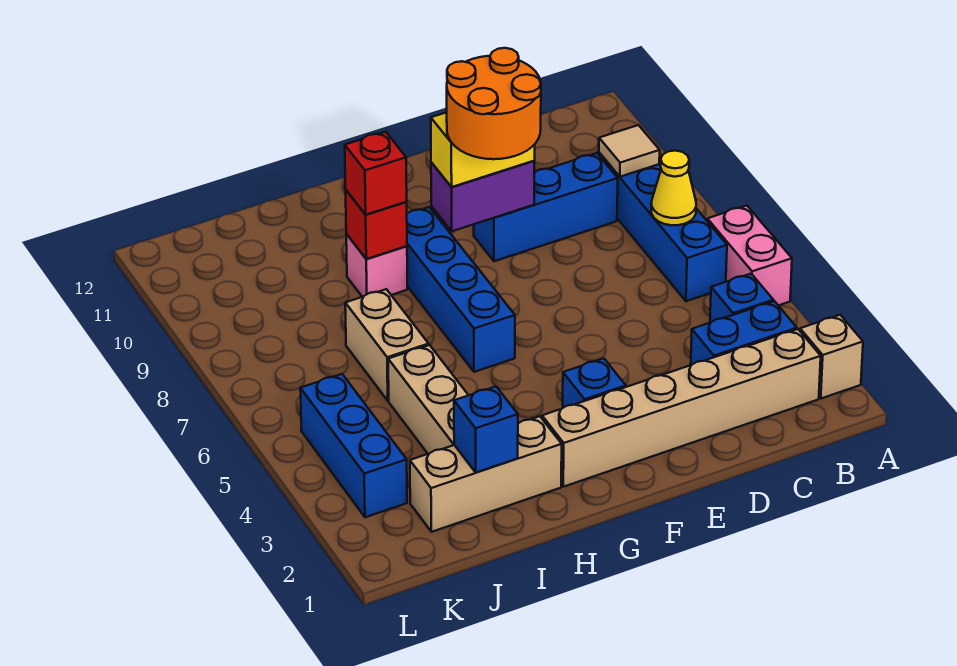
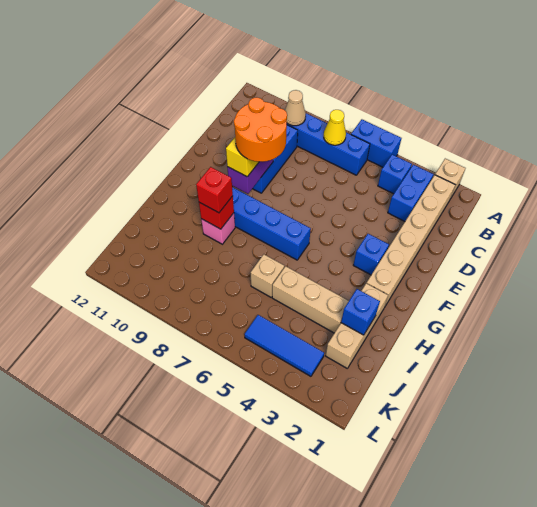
pink brick A5:A6 level 1 -> blue brick A5:A6 level 1
tan tile B9 level 2 -> tan cone B9 level 2
tan brick I6:I7 level 1 -> tan brick I6 level 1
blue brick K3:K5 level 1 -> blue tile K3:K5 level 1

